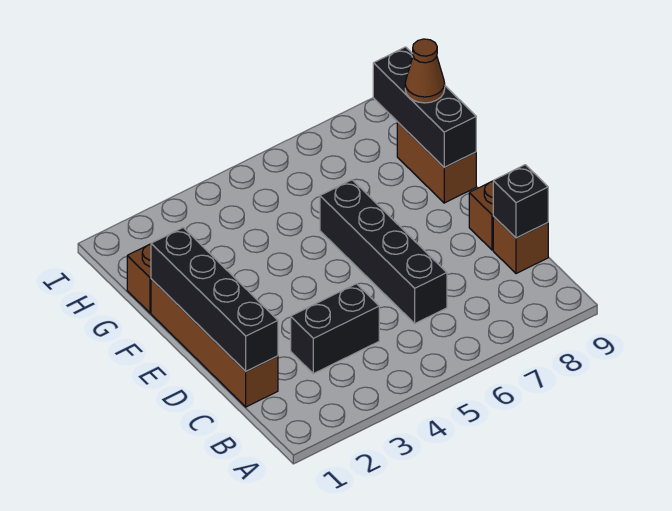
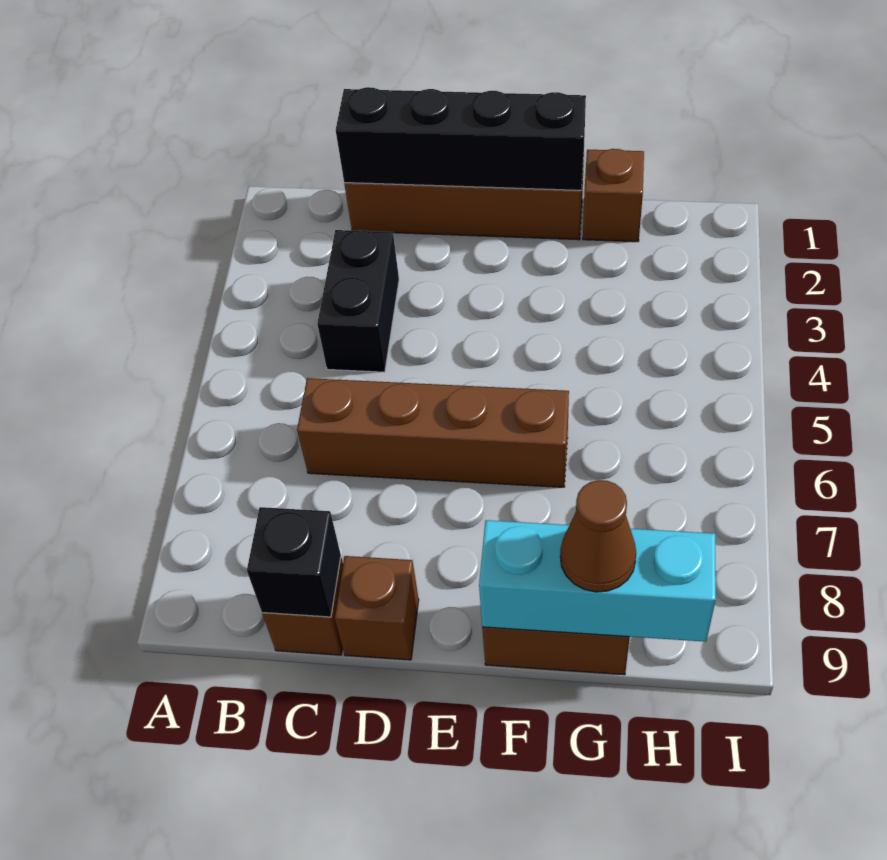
black brick C6:F6 level 1 -> brown brick C6:F6 level 1
black brick F9:H9 level 2 -> cyan brick F9:H9 level 2

